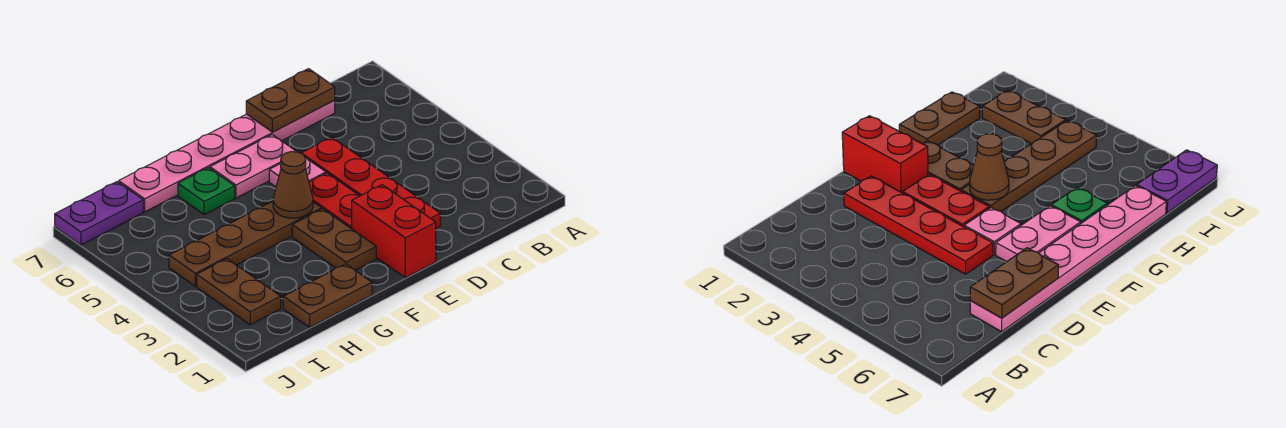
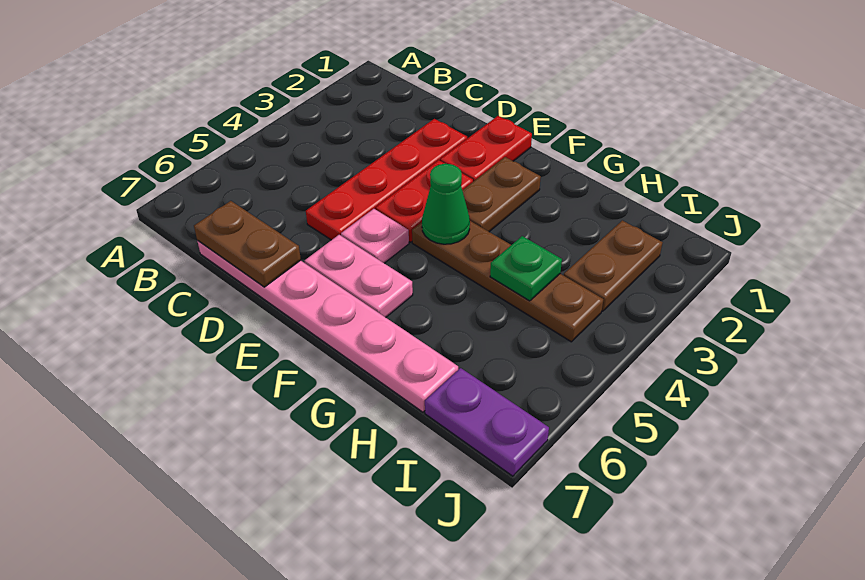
red brick E1:E2 level 1 -> red plate E1:E2 level 1
brown cone F4 level 2 -> green cone F4 level 2
brown plate G1:H1 level 1 -> none
green plate G6 level 1 -> green plate H4 level 2

